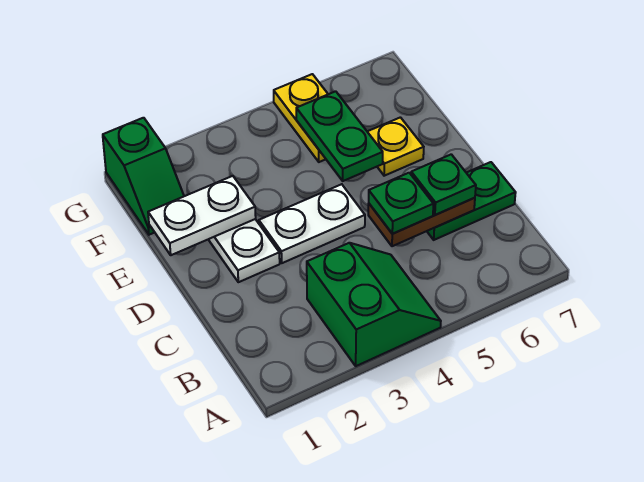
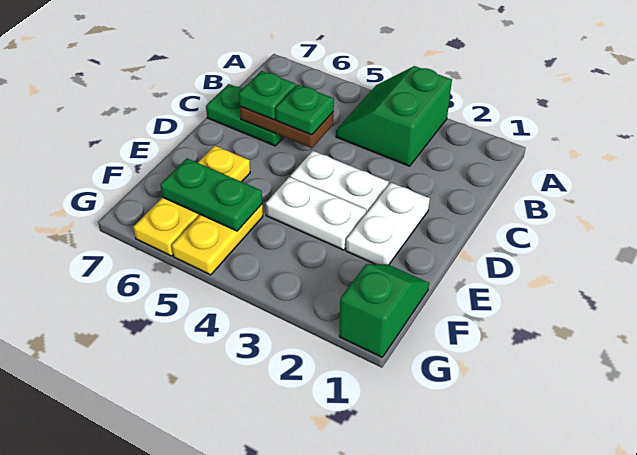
white plate E1:E2 level 2 -> white plate E3:E4 level 1
green plate E5:F5 level 2 -> green plate F5:F6 level 2
yellow plate E6 level 1 -> yellow plate E6:G6 level 1

